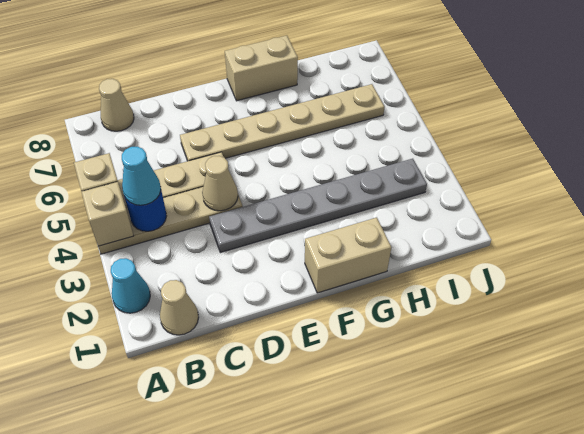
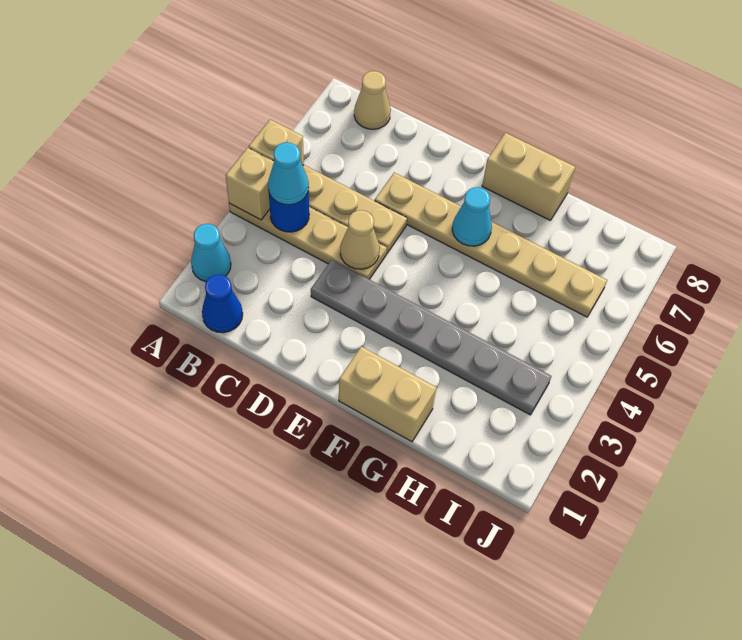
tan cone B1 level 1 -> blue cone B1 level 1
none -> cyan cone F6 level 2

